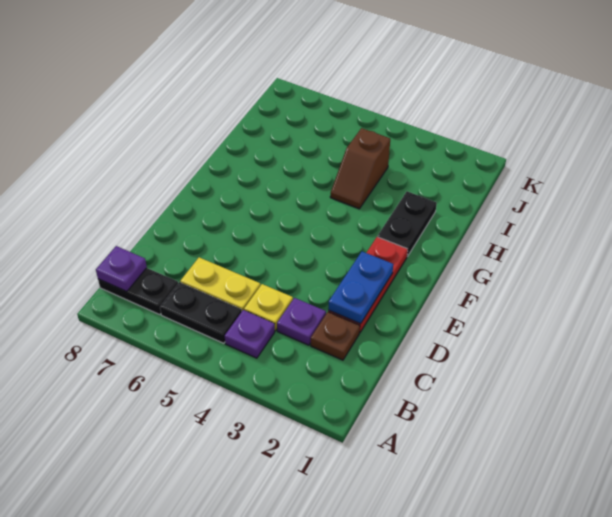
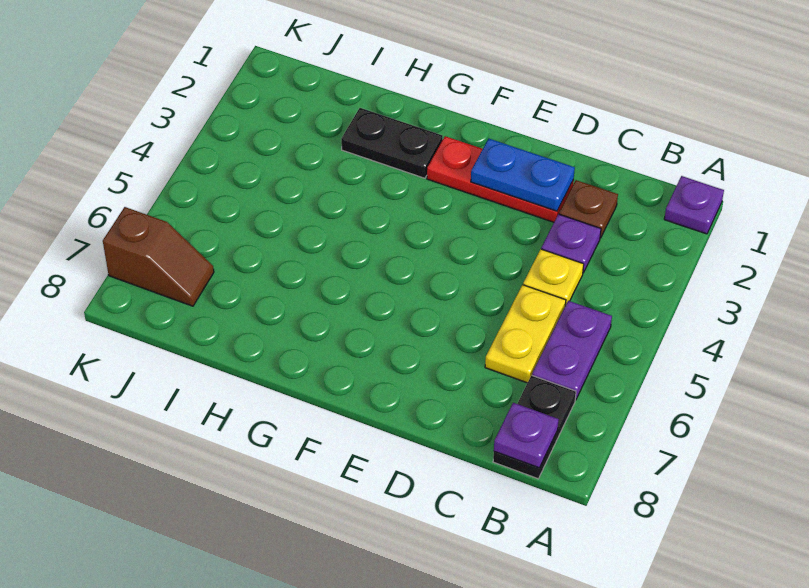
purple plate B4 level 1 -> purple plate A1 level 1
black plate B5:B6 level 1 -> purple plate B5:B6 level 1
brown slope H4:I4 level 1 top I -> brown slope J7:K7 level 1 top K

